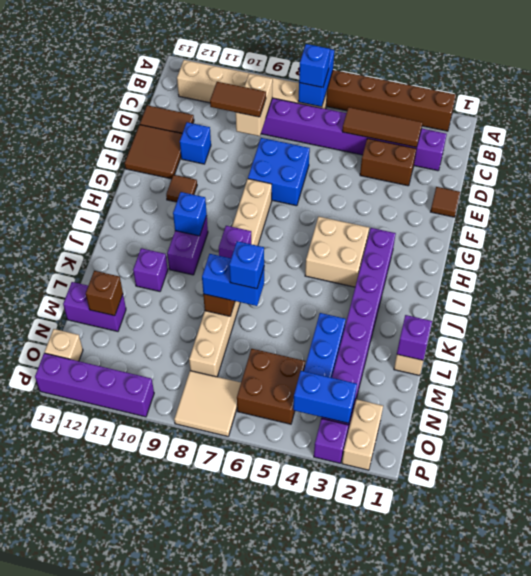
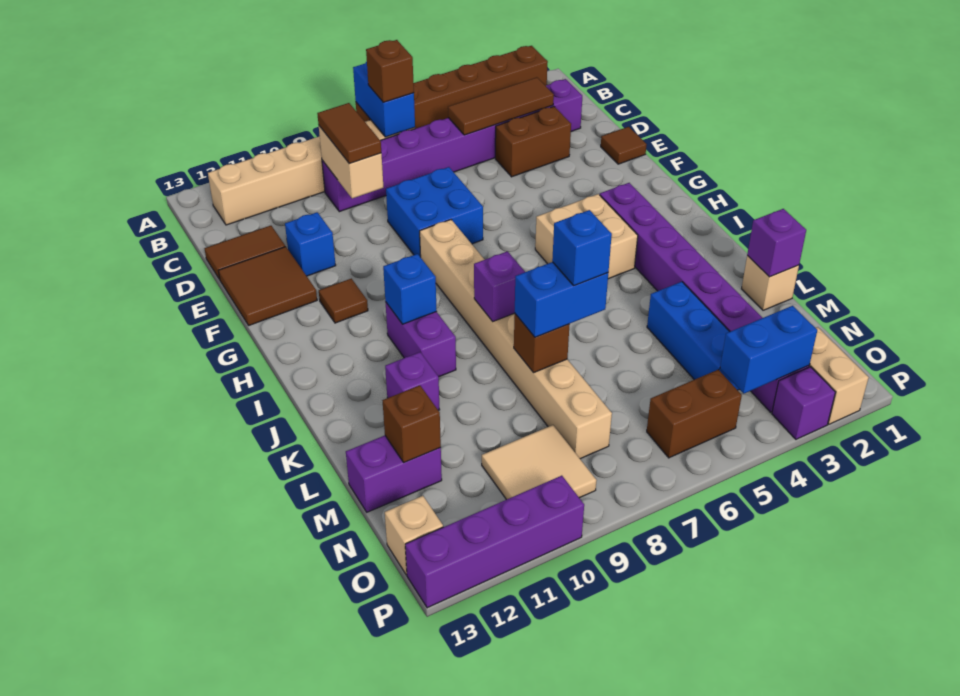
blue brick B7 level 3 -> brown brick B7 level 3
brown tile D9:D10 level 3 -> brown tile C9:D9 level 3
brown brick N5:O6 level 1 -> brown brick O5:O6 level 1
tan tile O7:P8 level 1 -> tan tile N9:O10 level 1

